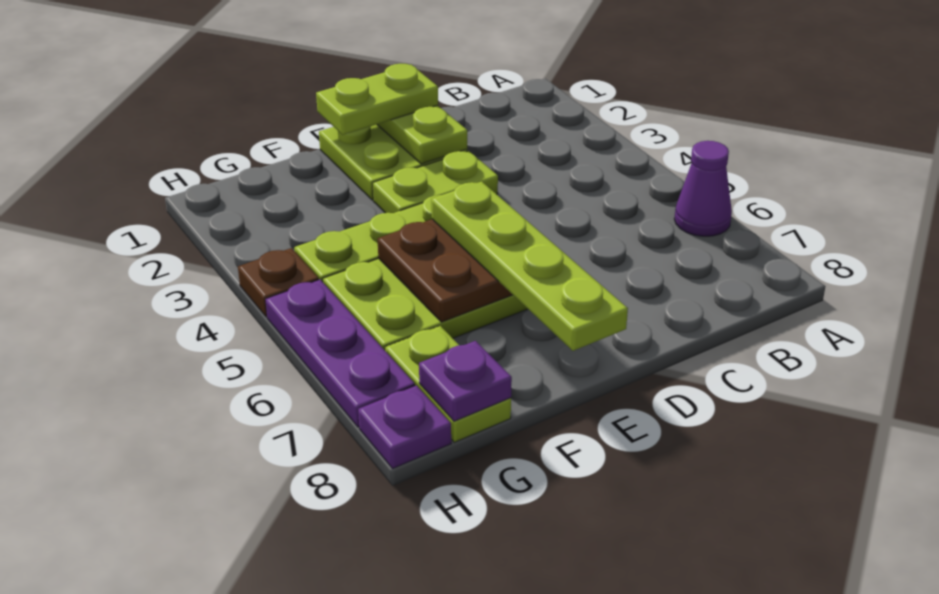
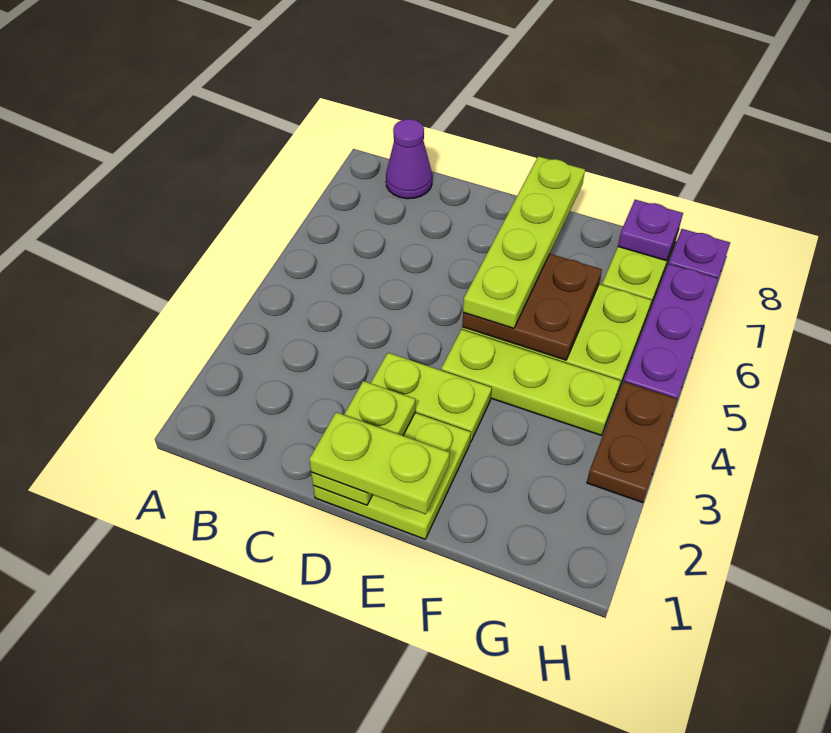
purple cone A6 level 1 -> purple cone B8 level 1
brown plate H4 level 1 -> brown plate H3:H4 level 1

